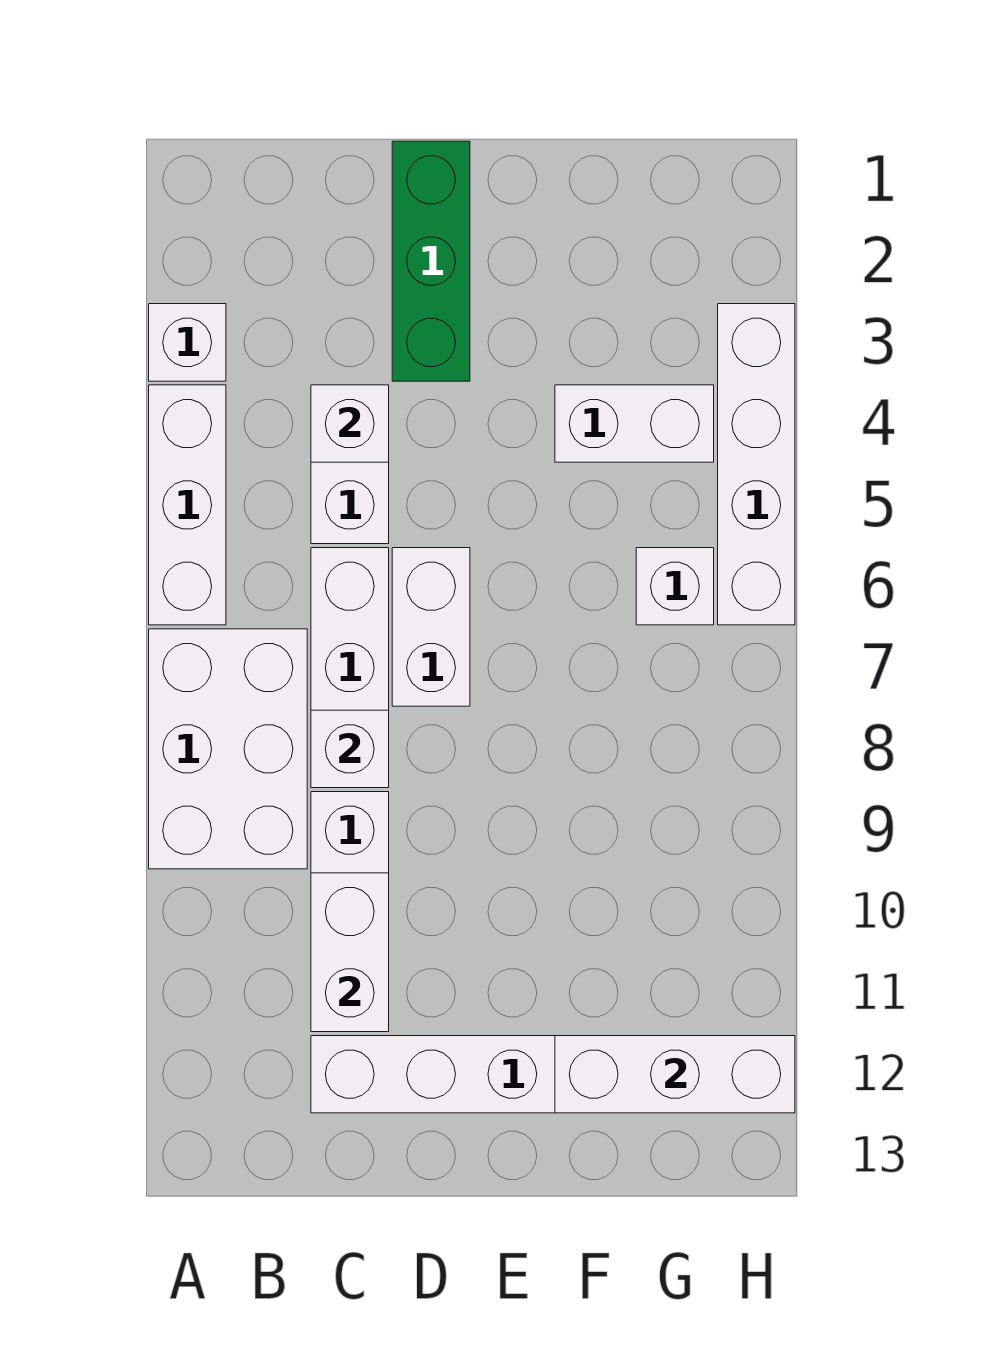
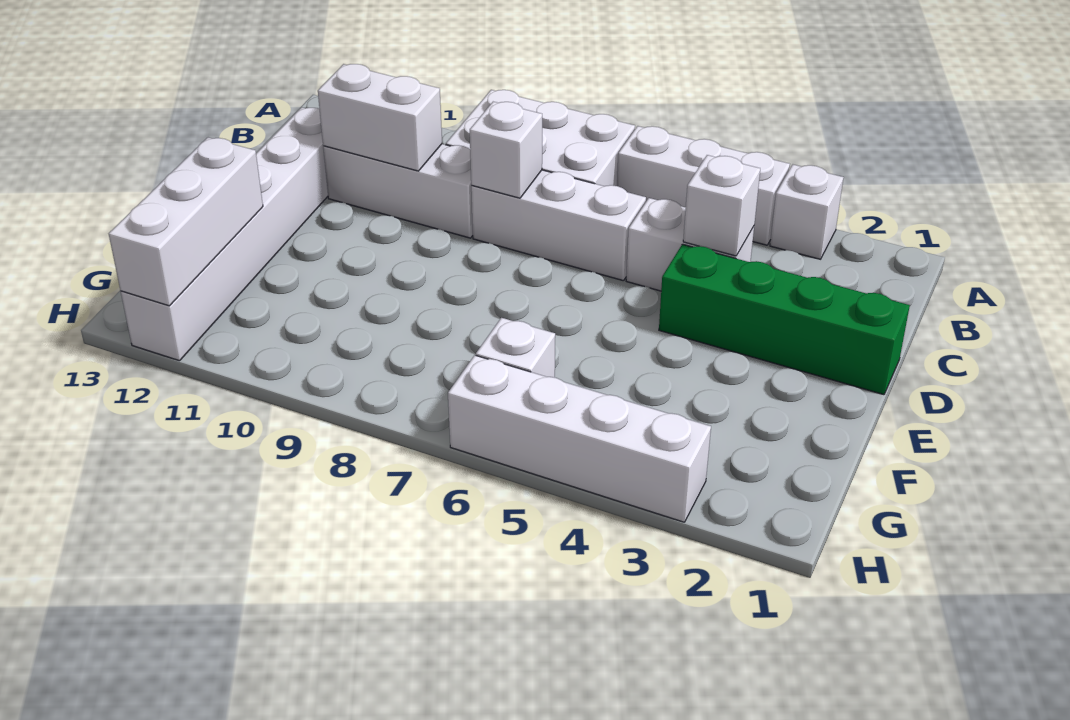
green brick D1:D3 level 1 -> green brick D1:D4 level 1
white brick D6:D7 level 1 -> none
white brick F4:G4 level 1 -> none

